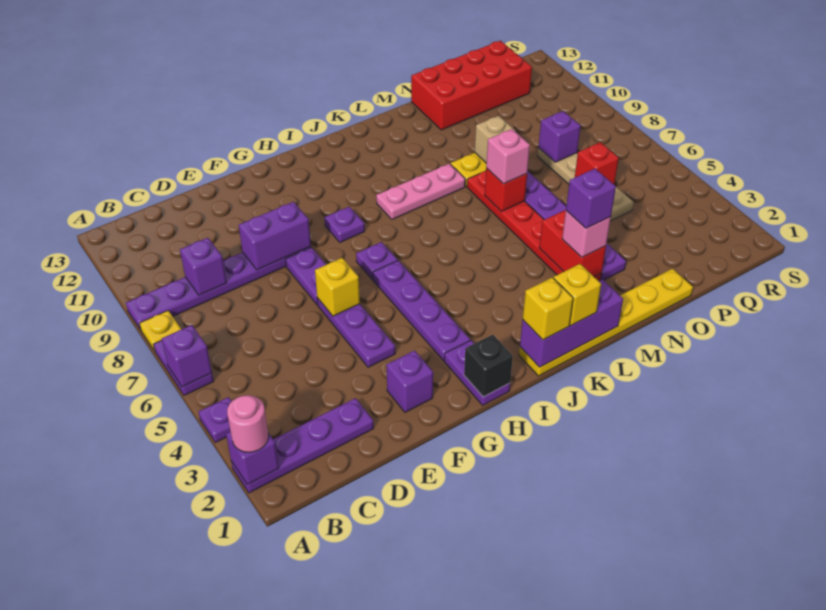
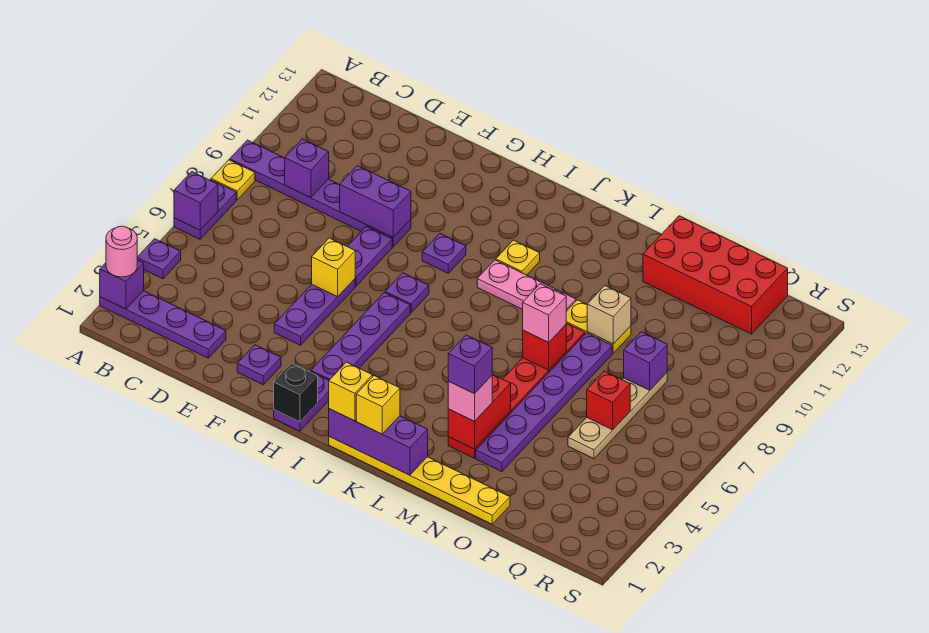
purple brick F2 level 1 -> purple plate F2 level 1
none -> yellow plate J10 level 1

